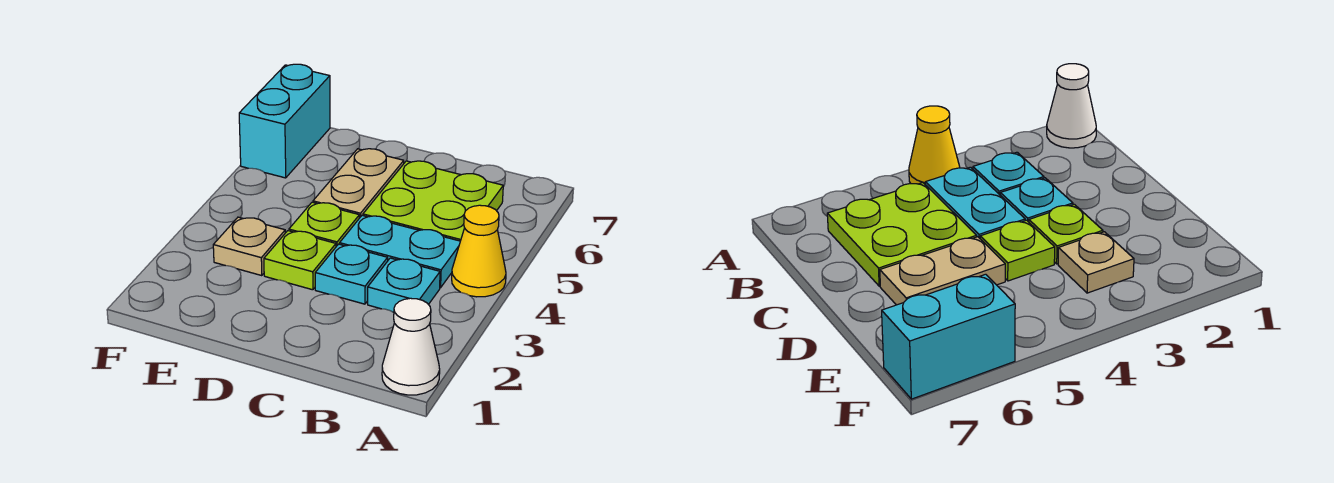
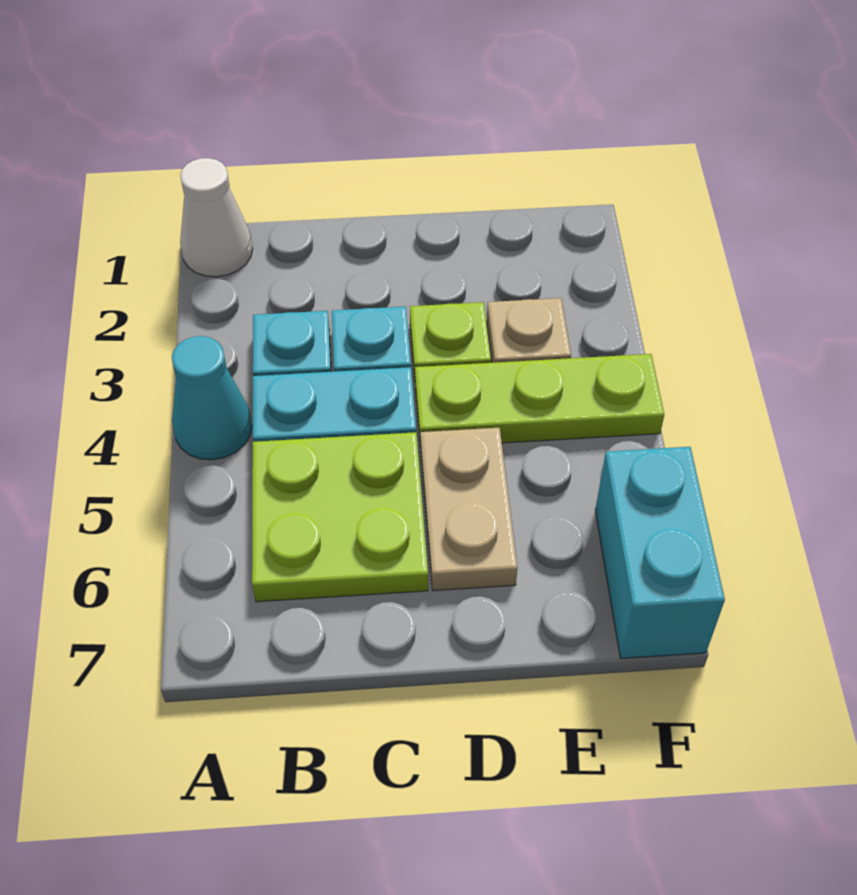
yellow cone A4 level 1 -> cyan cone A4 level 1
lime plate D4 level 1 -> lime plate D4:F4 level 1

